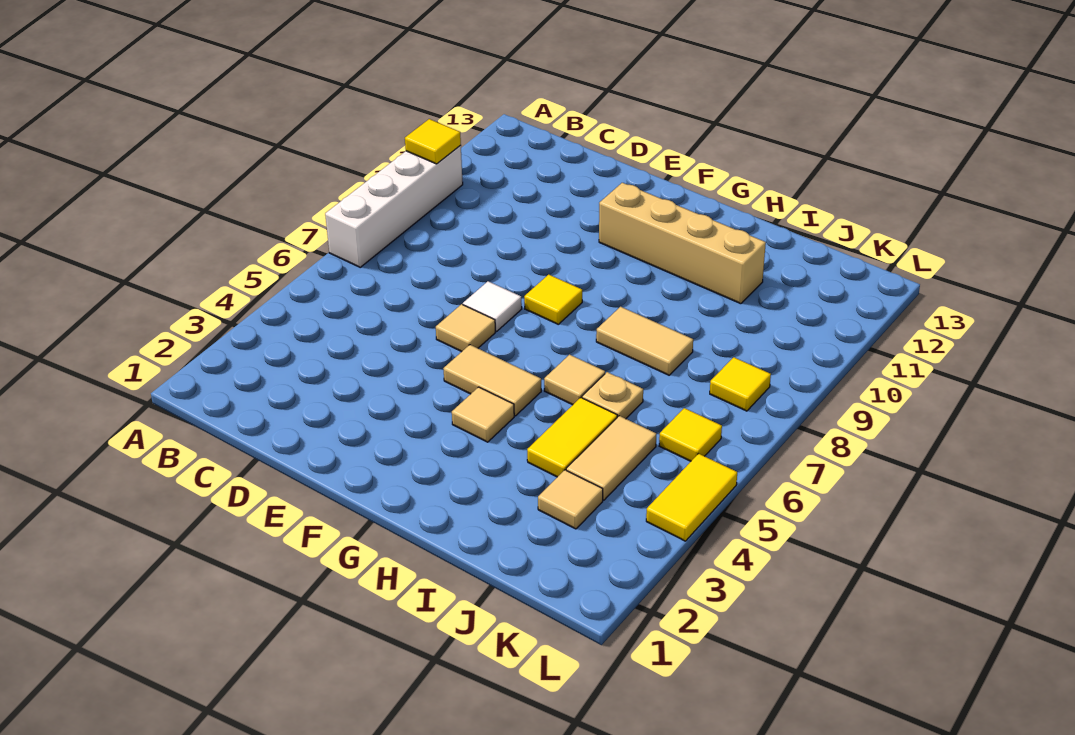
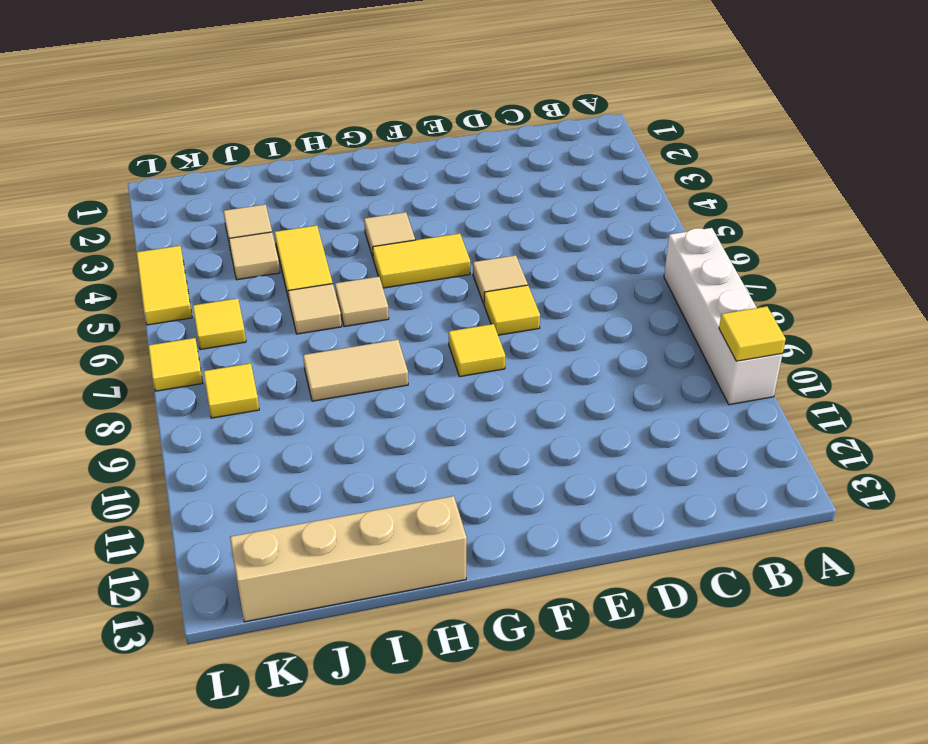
white tile E7 level 1 -> yellow tile E7 level 1
tan tile F5:G5 level 1 -> yellow tile F5:G5 level 1
tan brick F11:I11 level 1 -> tan brick H13:K13 level 1
tan plate I6 level 1 -> tan tile I6 level 1
tan tile J4:J5 level 1 -> tan tile J4 level 1
none -> yellow tile L7 level 1

